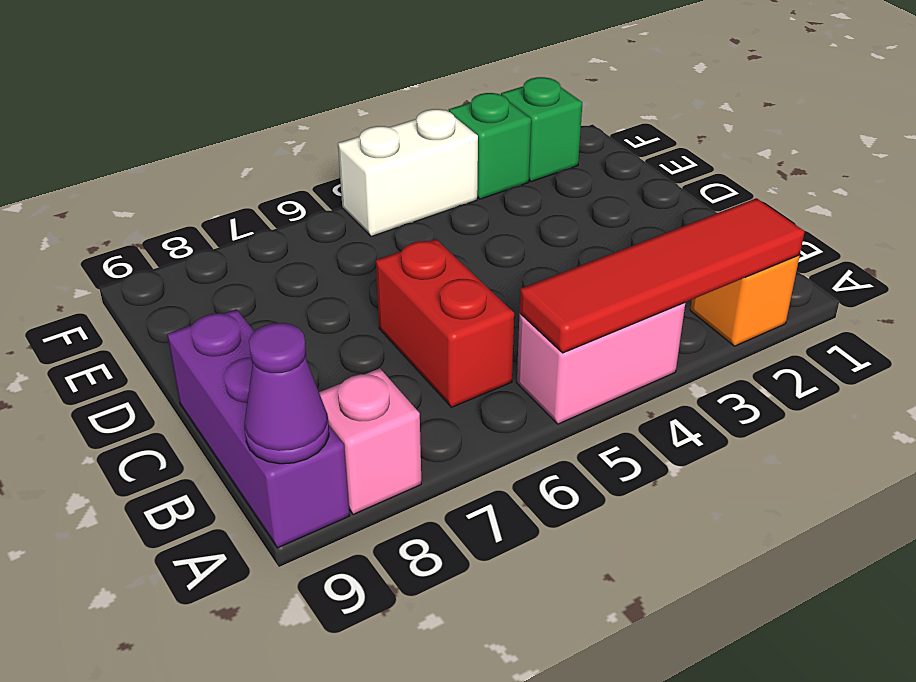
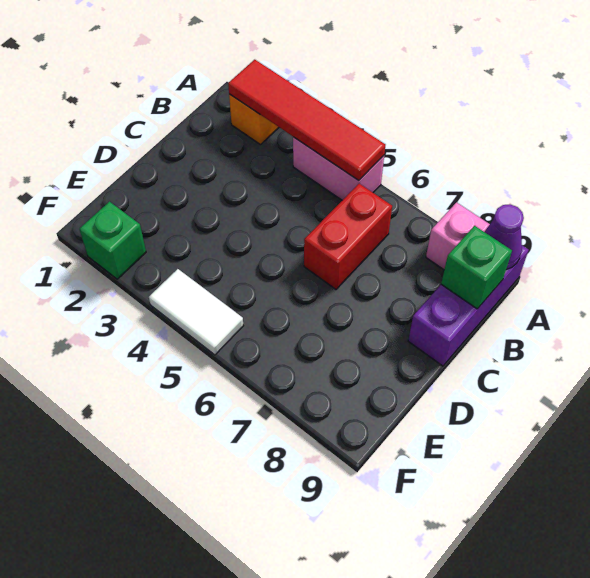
green brick F3 level 1 -> green brick B9 level 2
white brick F4:F5 level 1 -> white tile F4:F5 level 1

